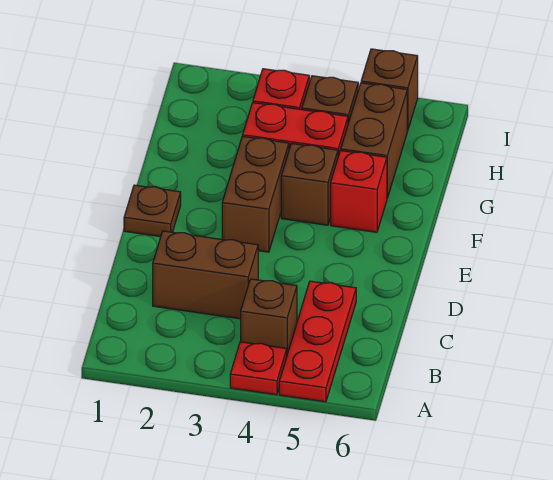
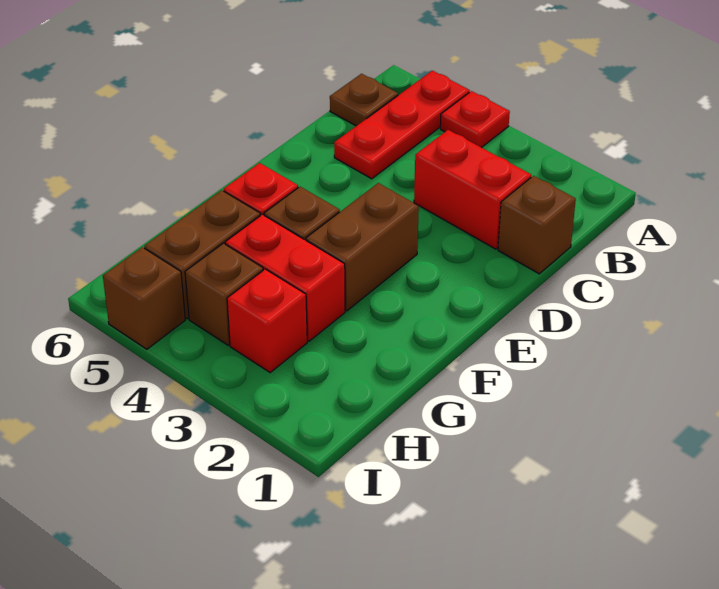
brown brick B4 level 1 -> brown brick C1 level 1
brown brick C2:C3 level 1 -> red brick C2:C3 level 1
brown plate E1 level 1 -> brown plate B6 level 1

